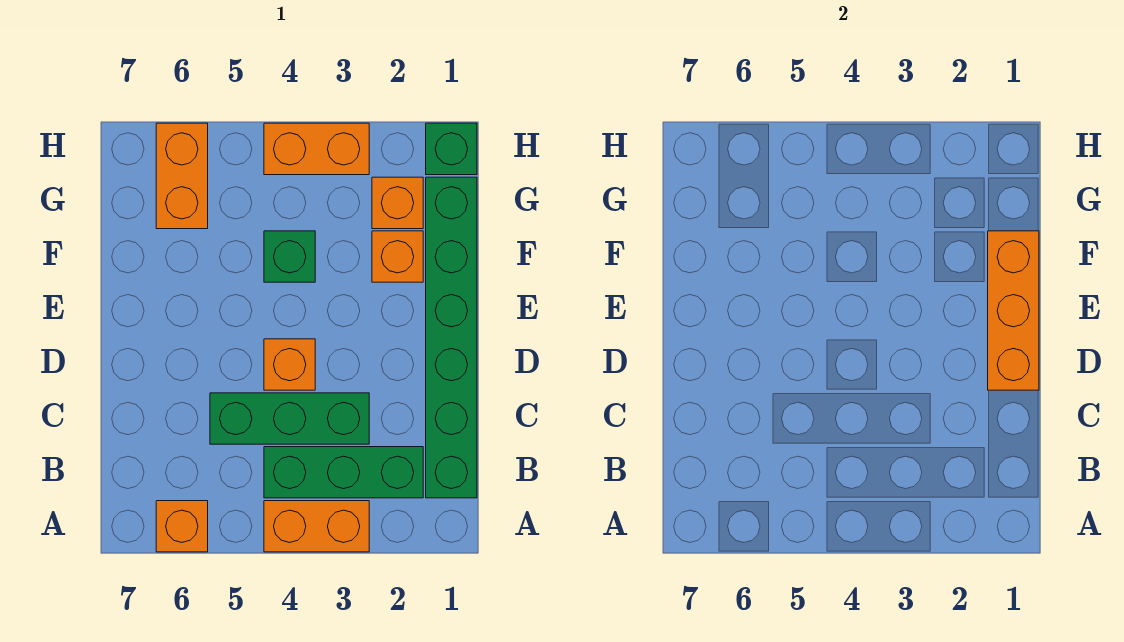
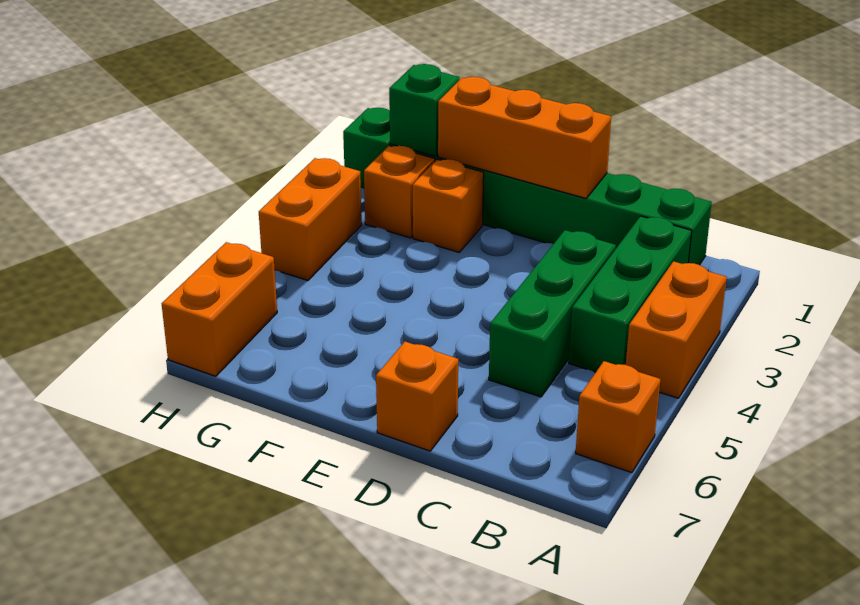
orange brick D4 level 1 -> orange brick D7 level 1
green brick F4 level 1 -> green brick G1 level 2
orange brick G6:H6 level 1 -> orange brick H6:H7 level 1

